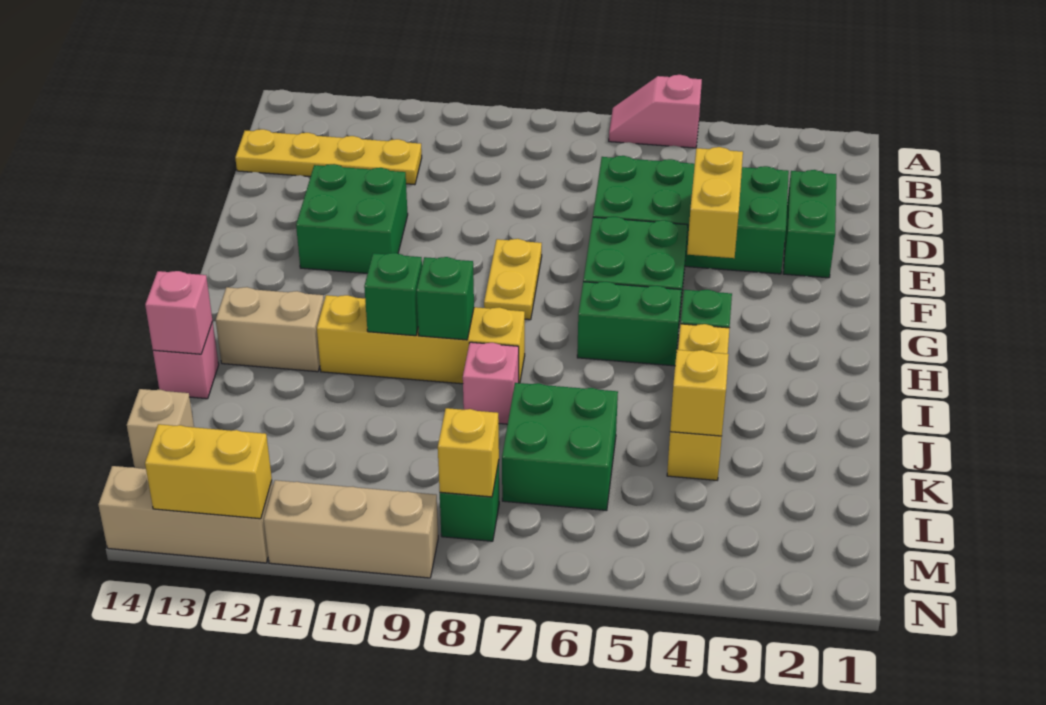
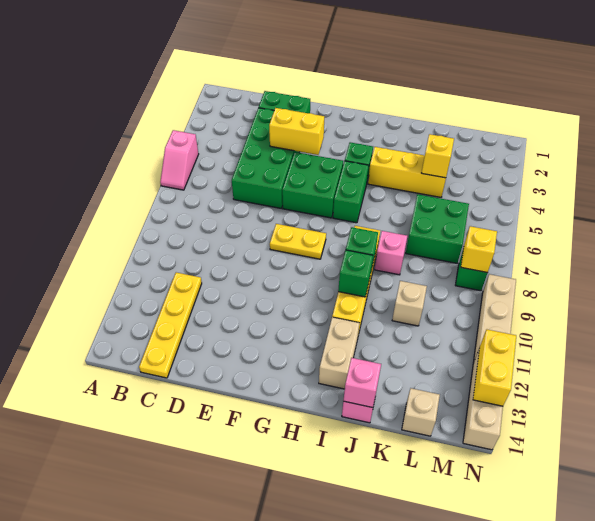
green brick E11:F12 level 1 -> none
none -> tan brick K10 level 1

